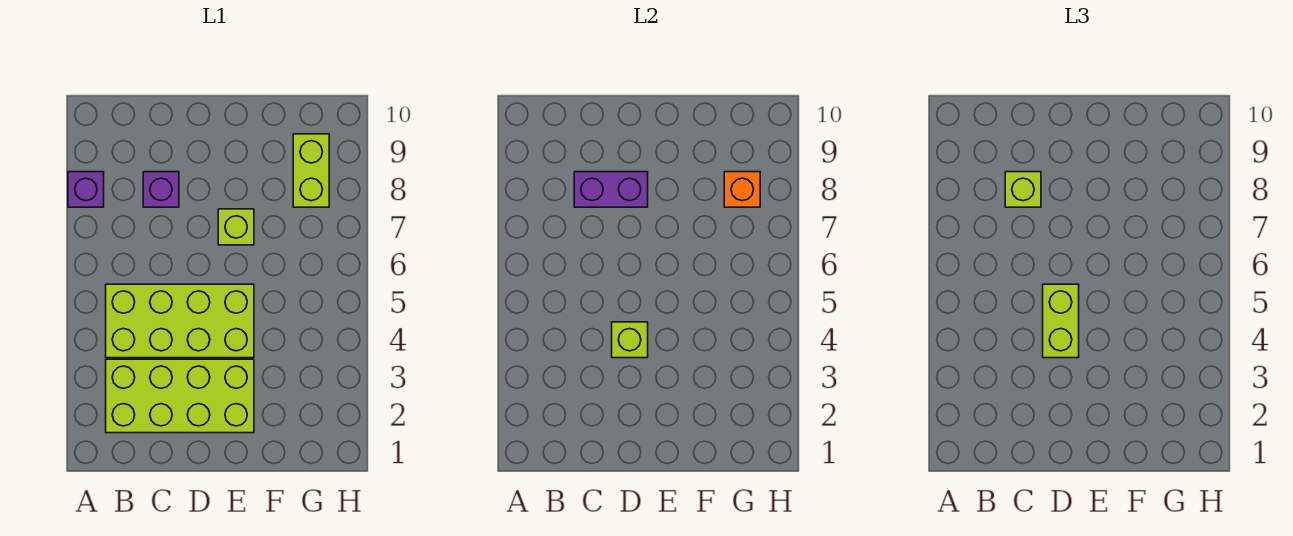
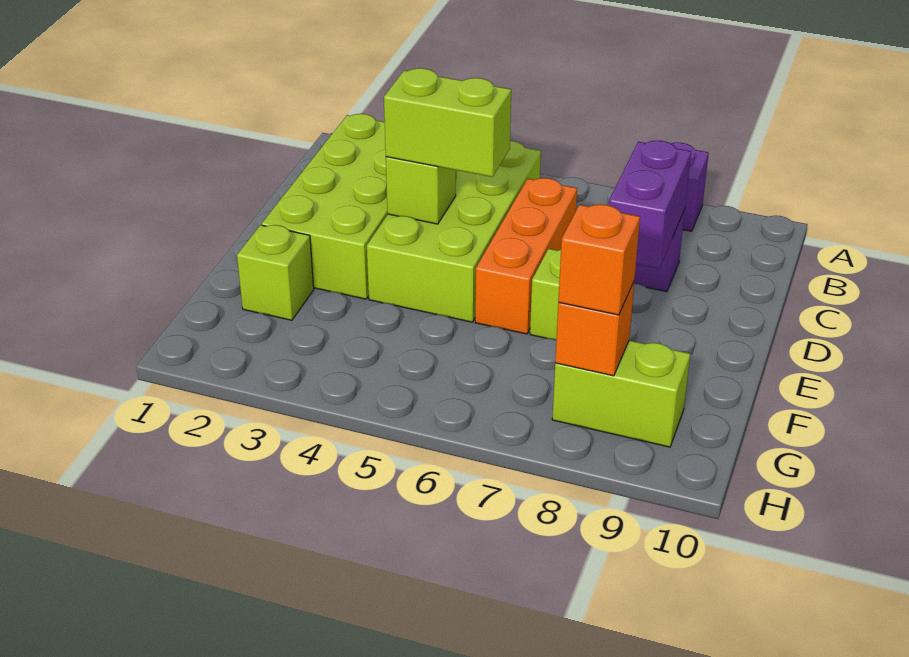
none -> orange brick C6:E6 level 1
lime brick C8 level 3 -> lime brick F2 level 1
none -> orange brick G8 level 3

